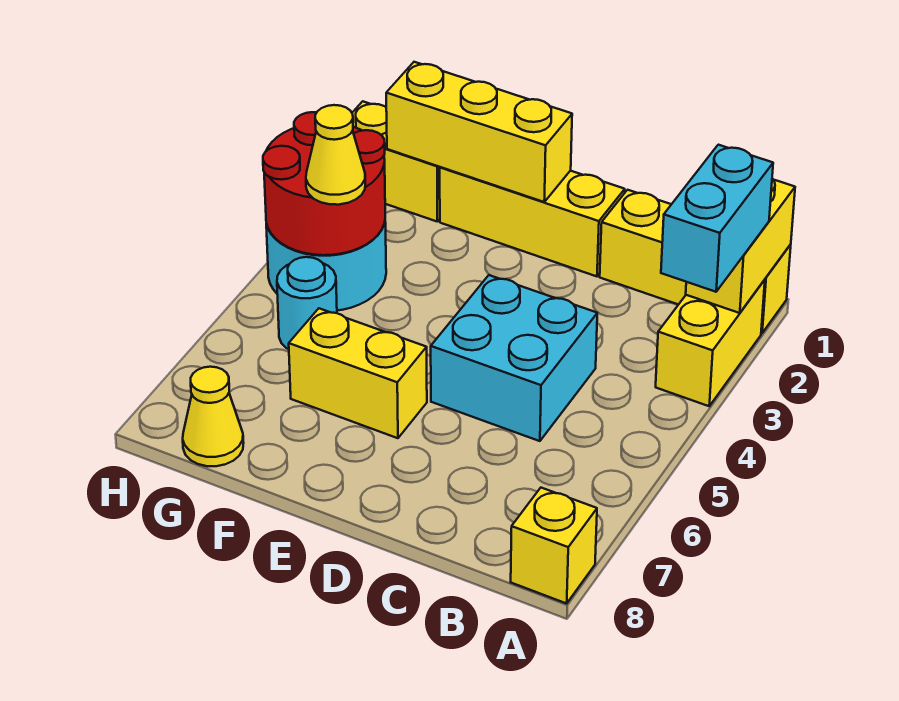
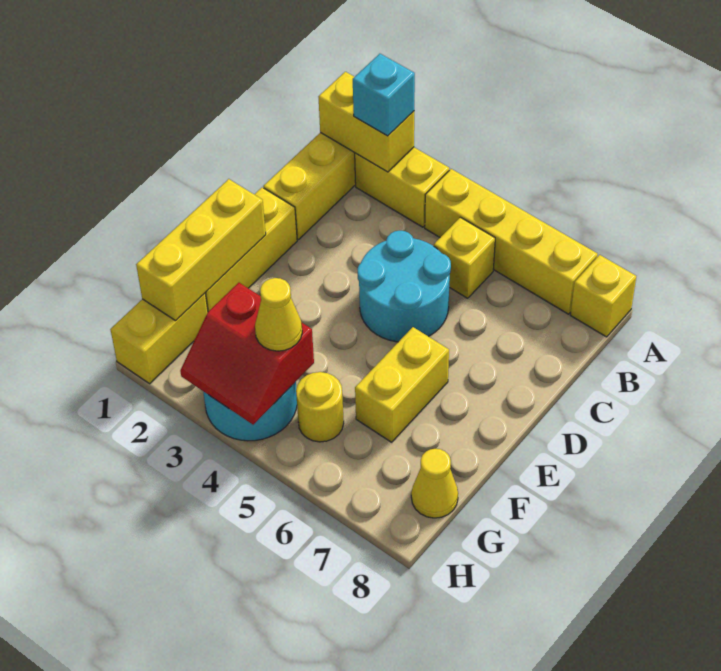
cyan brick A2:A3 level 3 -> cyan brick A2 level 3
none -> yellow brick A4:A7 level 1
none -> yellow brick B5 level 1
cyan brick C4:D5 level 1 -> cyan round brick C4:D5 level 1
red round brick G3:H4 level 2 -> red slope G3:H4 level 2 top G
cyan round brick G5 level 1 -> yellow round brick G5 level 1

